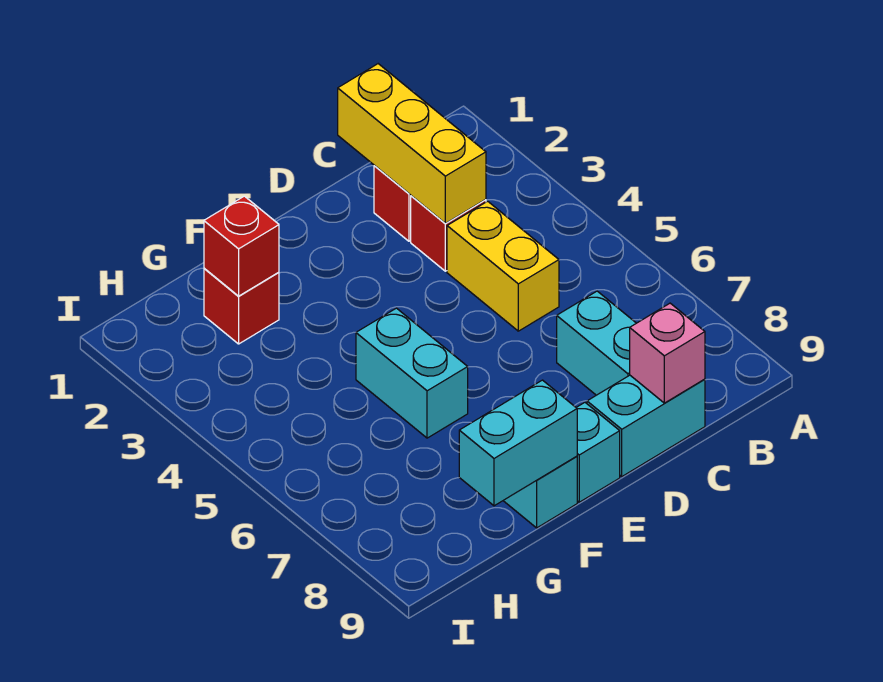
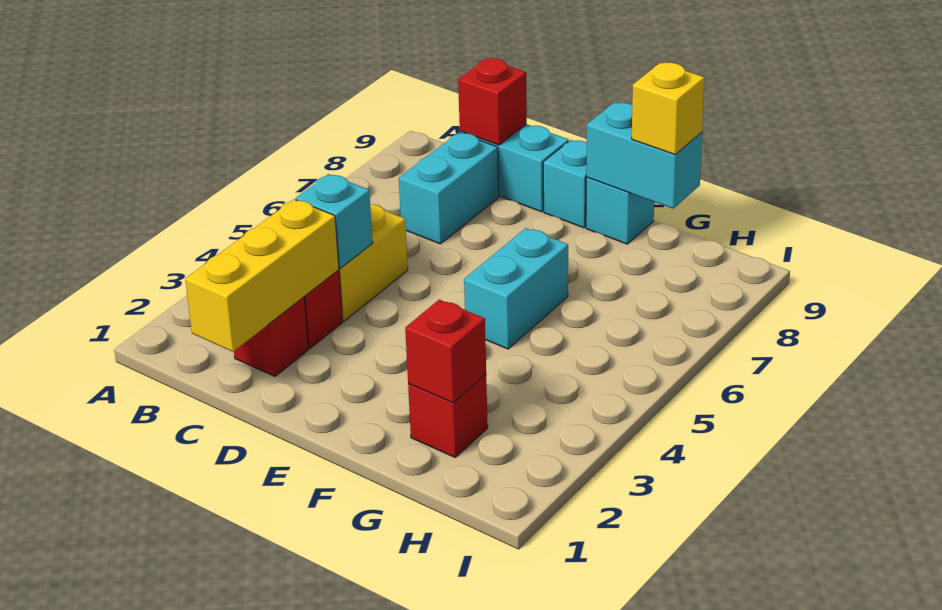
none -> cyan brick C4 level 2
pink brick C9 level 2 -> red brick C9 level 2
none -> yellow brick G9 level 3

